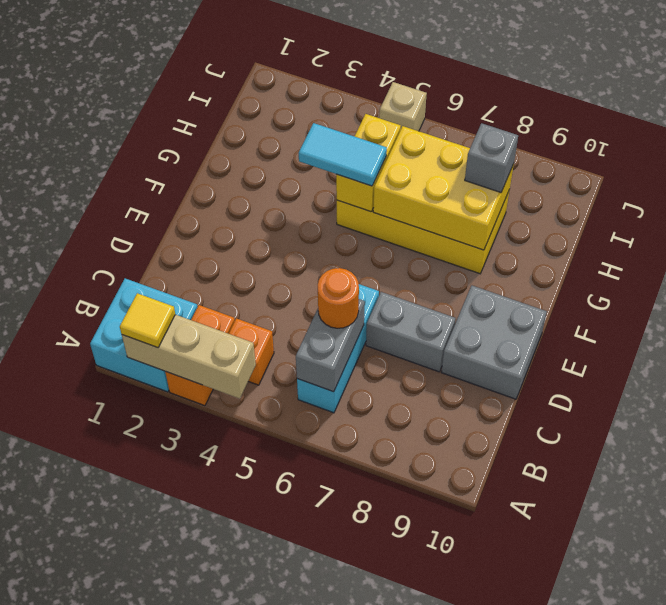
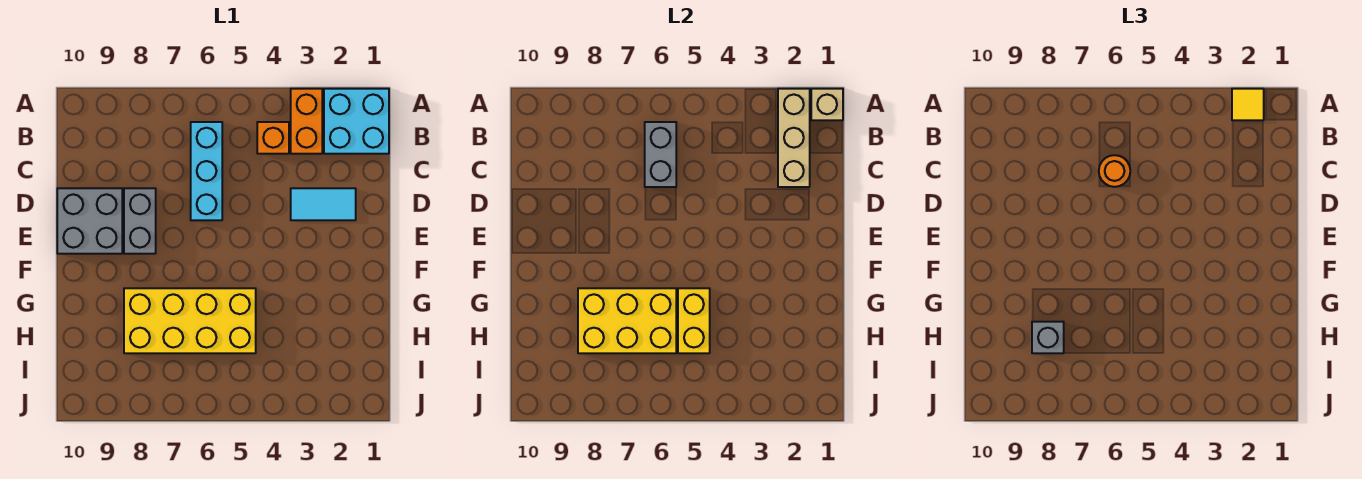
tan brick A2:A4 level 2 -> tan brick A2:C2 level 2
grey brick D7:D8 level 1 -> grey brick D8:E8 level 1
cyan tile G4:G5 level 3 -> cyan tile D2:D3 level 1
tan brick J5 level 1 -> tan brick A1 level 2

